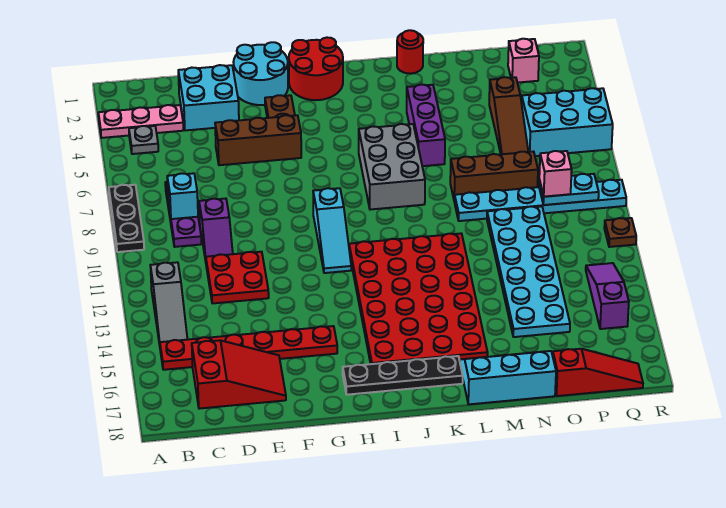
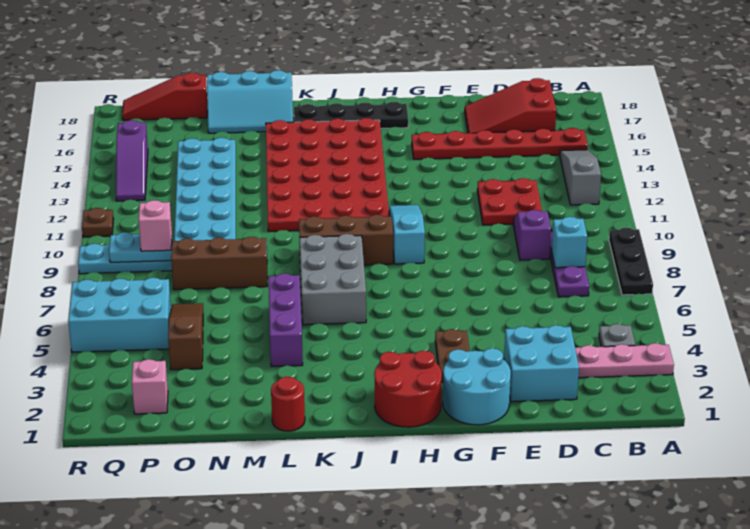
brown brick E5:G5 level 1 -> brown brick I9:K9 level 1

